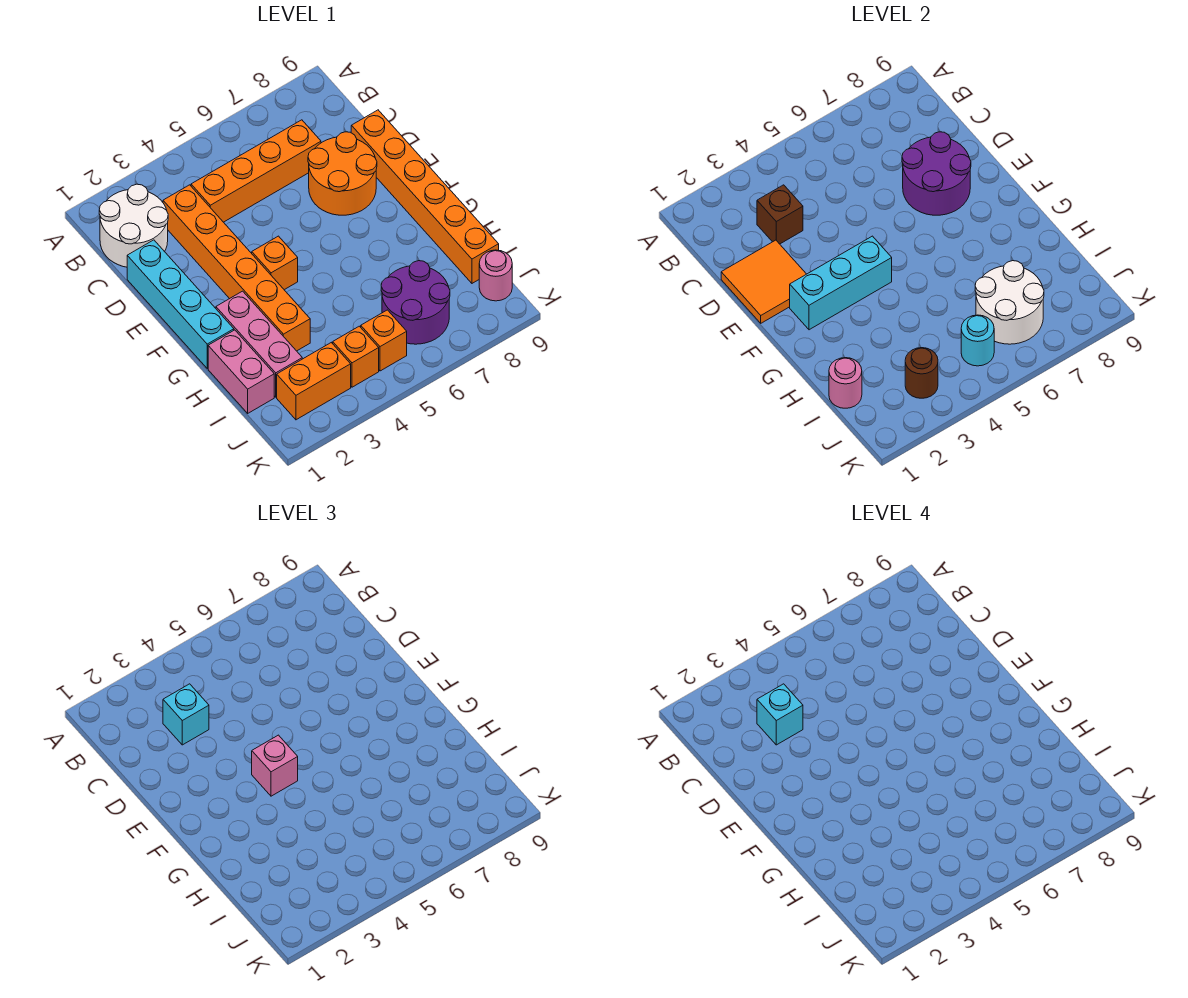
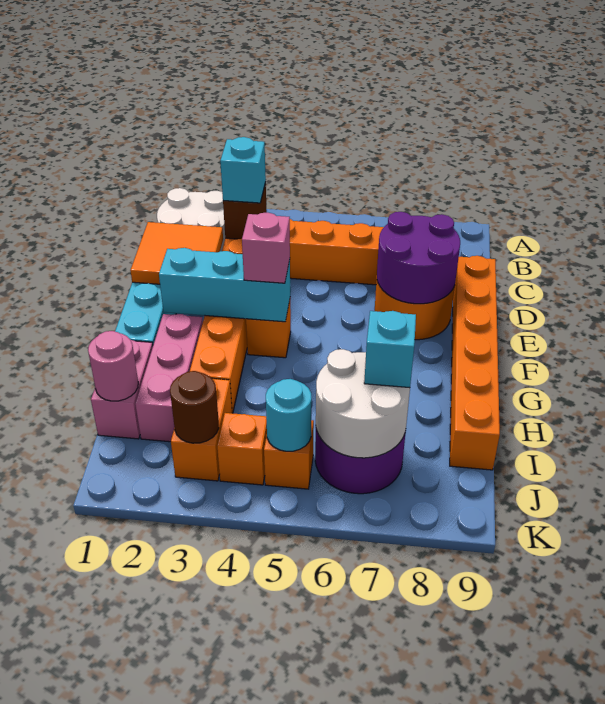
cyan brick C3 level 4 -> cyan brick I7 level 3
orange brick J2:J3 level 1 -> orange brick I3:J3 level 1
pink round brick J9 level 1 -> none

